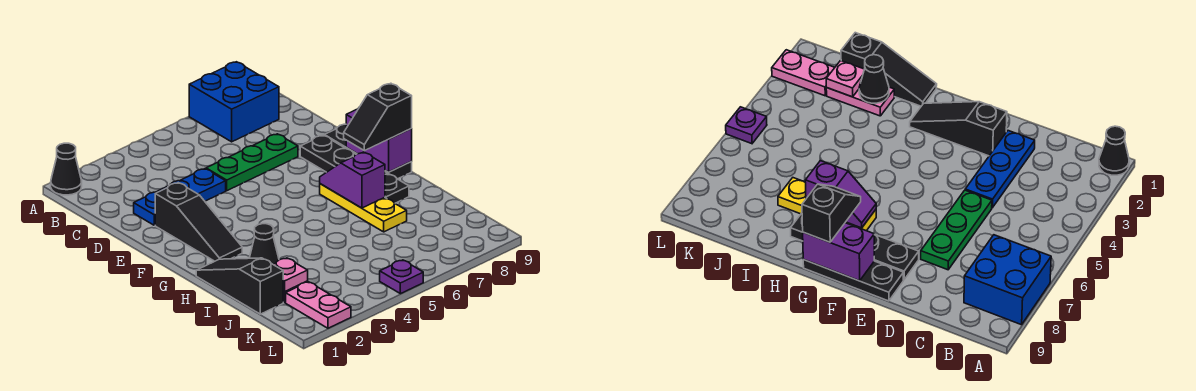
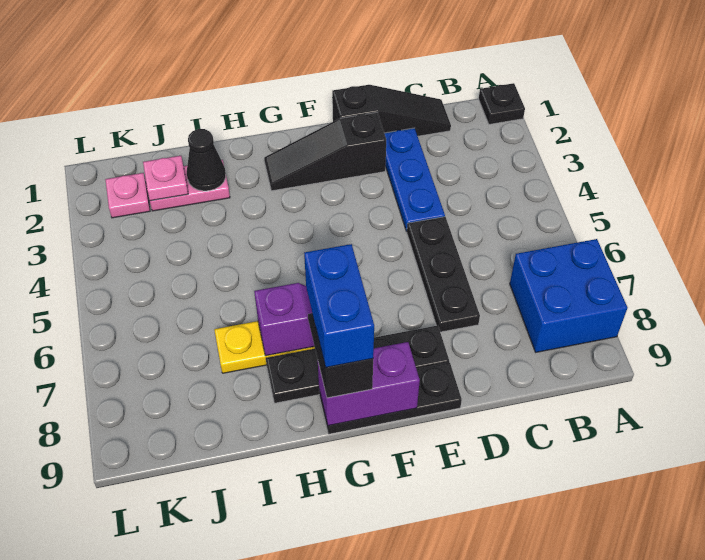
black cone A1 level 1 -> black plate A1 level 1
green plate D5:D7 level 1 -> black plate D5:D7 level 1
none -> blue brick G8:G9 level 4
black slope H1:J1 level 1 top J -> black slope C1:E1 level 1 top E
pink plate K2:L2 level 1 -> pink plate K2 level 1
purple plate L5 level 1 -> none

